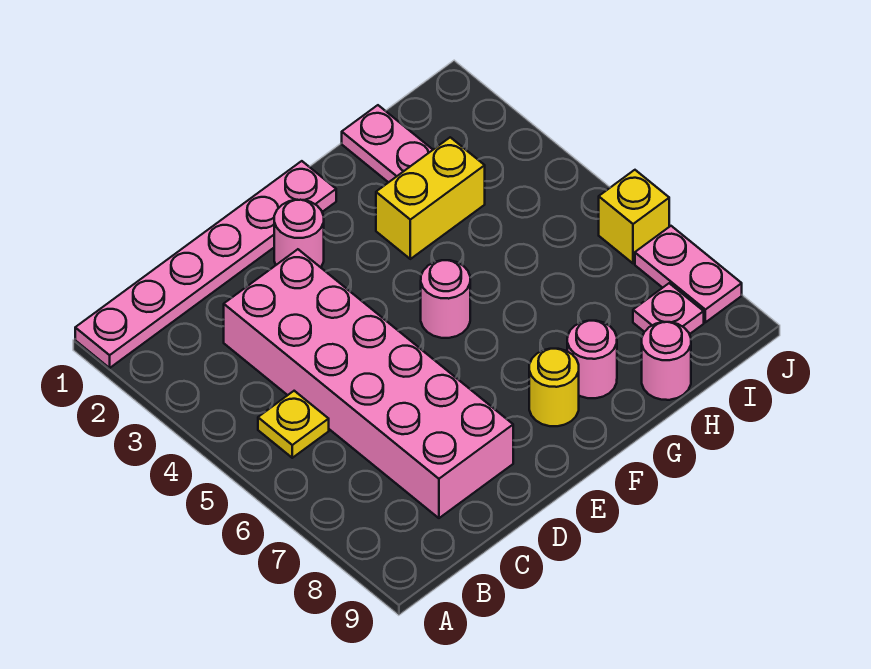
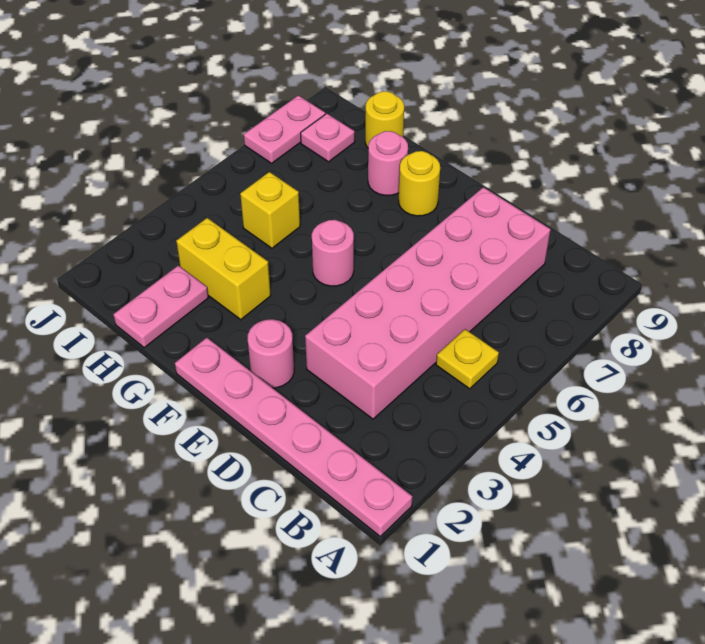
pink round brick H9 level 1 -> yellow round brick H9 level 1
yellow brick J6 level 1 -> yellow brick H5 level 1

